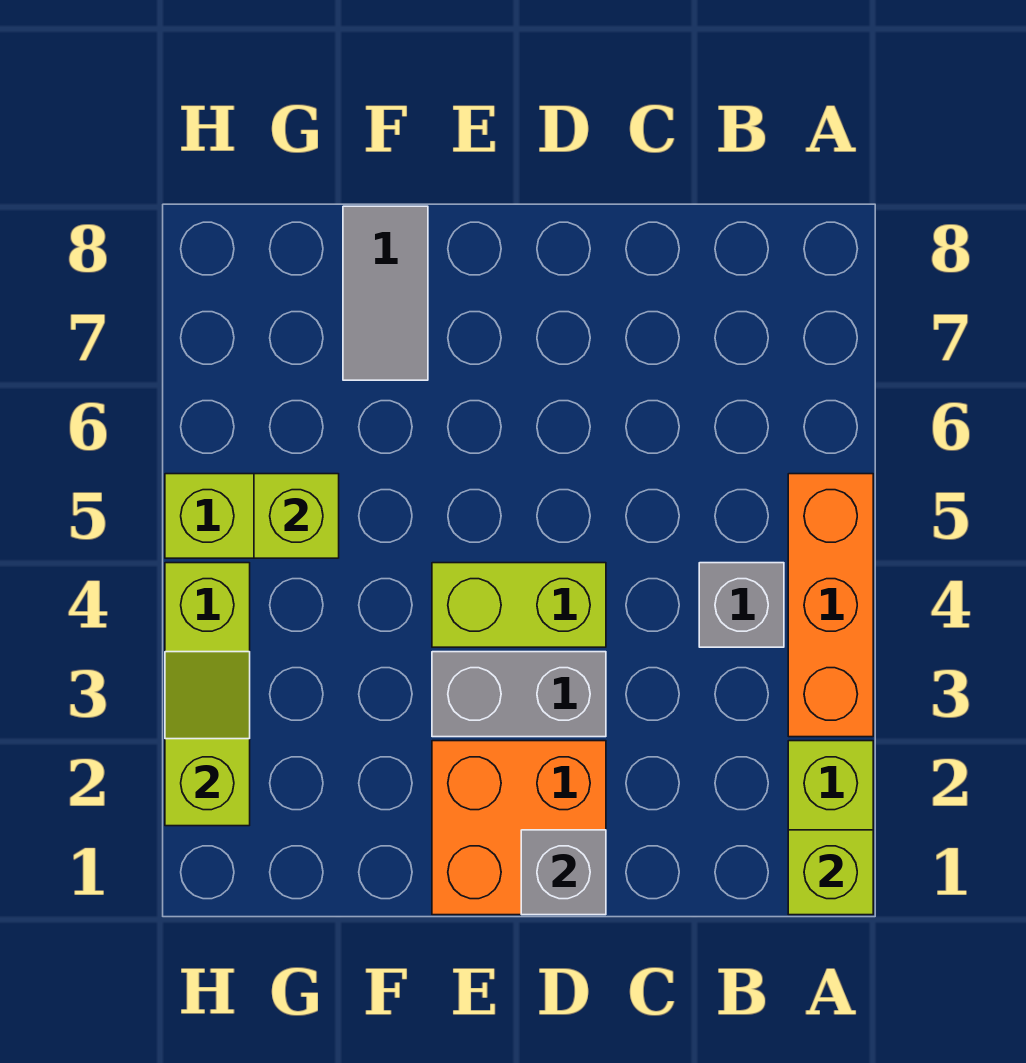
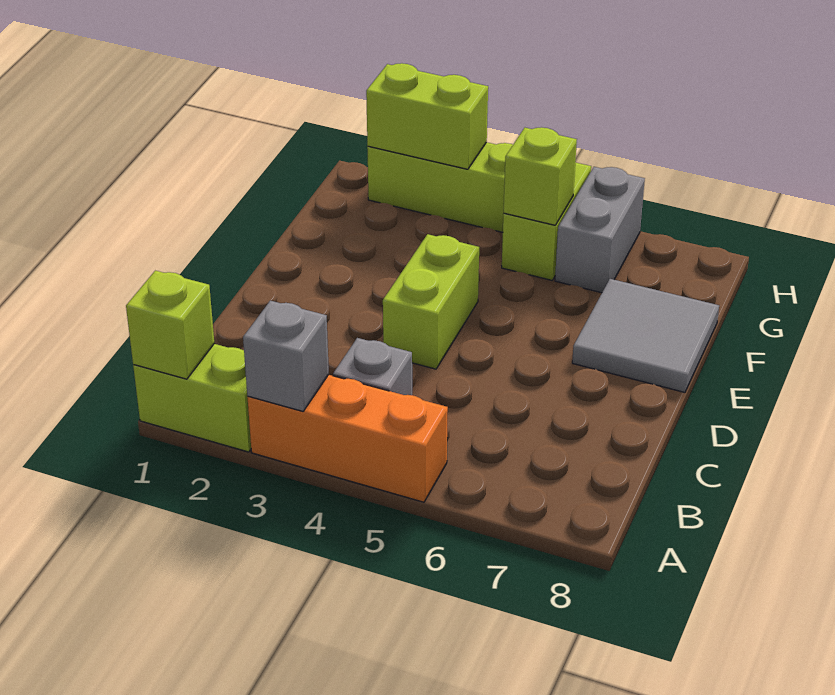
orange brick D1:E2 level 1 -> none
grey brick D1 level 2 -> grey brick A3 level 2
grey brick D3:E3 level 1 -> grey brick G6:H6 level 1
grey tile F7:F8 level 1 -> grey tile E7:F8 level 1
lime slope H2:H3 level 2 top 2 -> lime brick H2:H3 level 2

